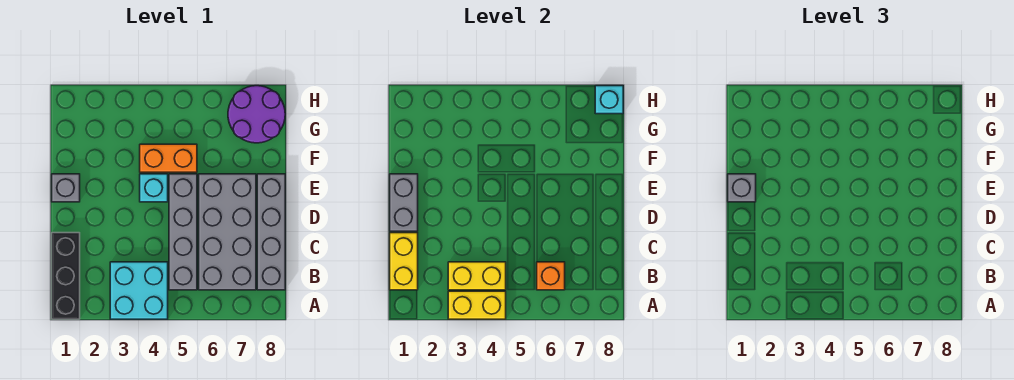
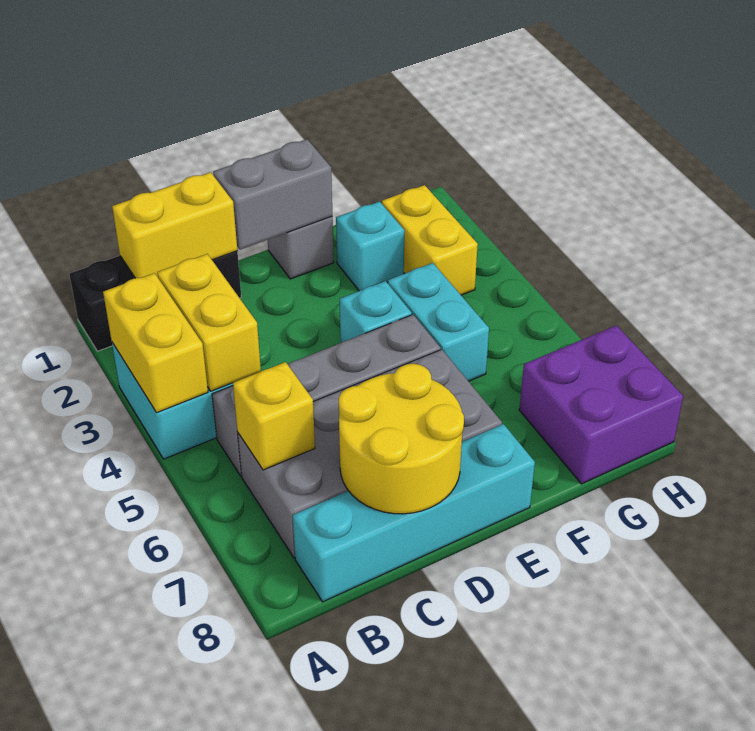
orange brick B6 level 2 -> yellow brick B6 level 2
grey brick B8:E8 level 1 -> cyan brick B8:E8 level 1
none -> yellow round brick C7:D8 level 2
grey brick E1 level 3 -> none
orange brick F4:F5 level 1 -> cyan brick F4:F5 level 1
none -> yellow brick G2:G3 level 1
purple round brick G7:H8 level 1 -> purple brick G7:H8 level 1
cyan brick H8 level 2 -> cyan brick F2 level 1

